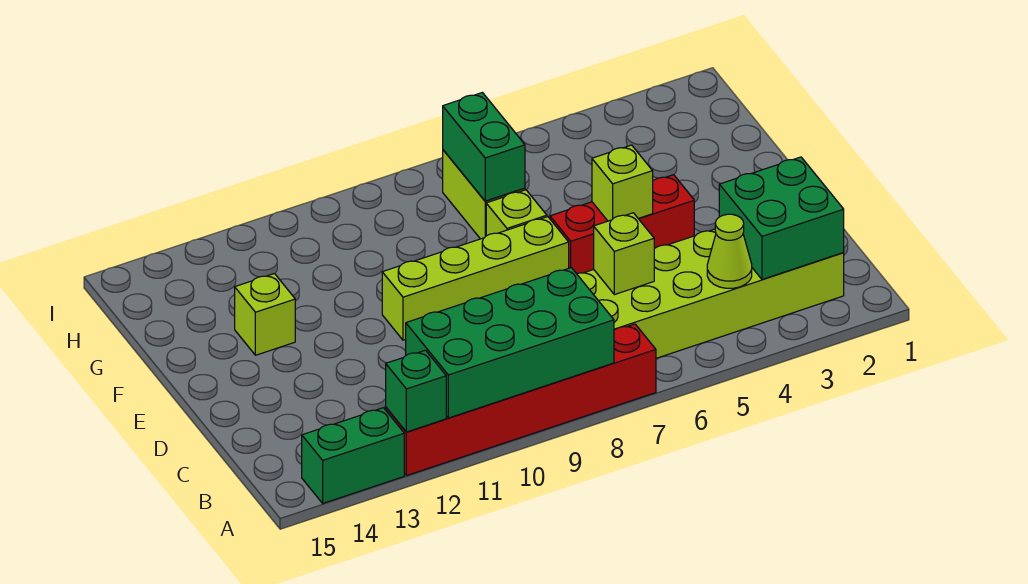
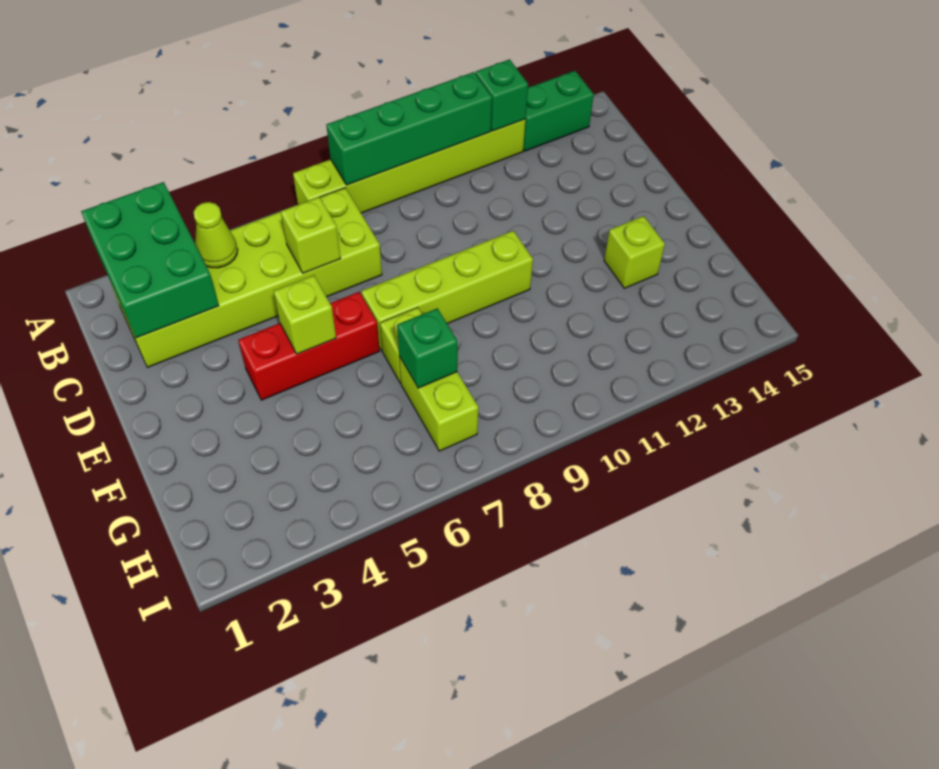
red brick A7:A12 level 1 -> lime brick A7:A12 level 1
green brick A8:B11 level 2 -> green brick A8:A11 level 2
green brick B2:C3 level 2 -> green brick A2:C3 level 2
green brick G7:H7 level 2 -> green brick G7 level 2

